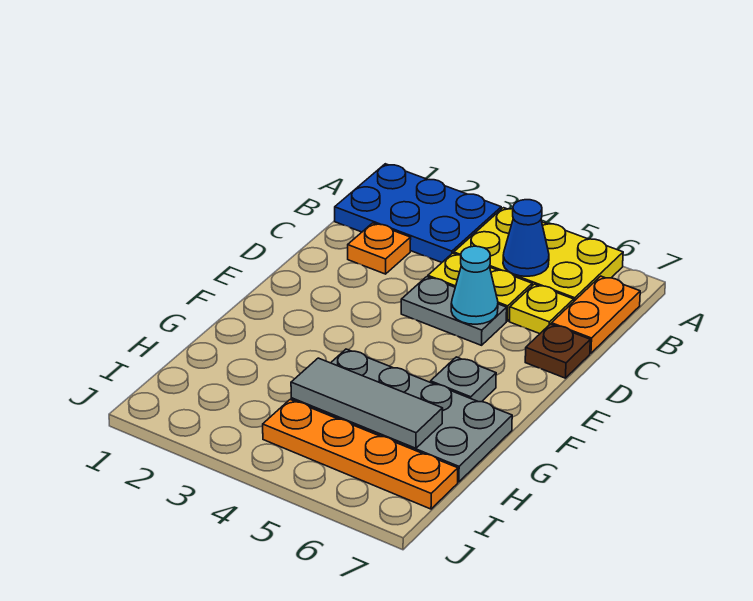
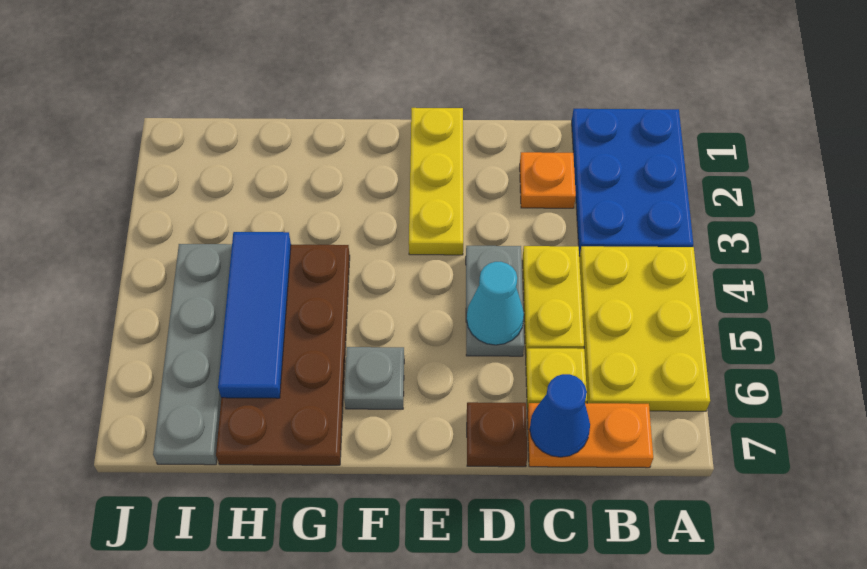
blue cone B5 level 2 -> blue cone C7 level 2
none -> yellow plate E1:E3 level 1
grey plate G4:H7 level 1 -> brown plate G4:H7 level 1
grey tile H4:H6 level 2 -> blue tile H4:H6 level 2
orange plate I4:I7 level 1 -> grey plate I4:I7 level 1

